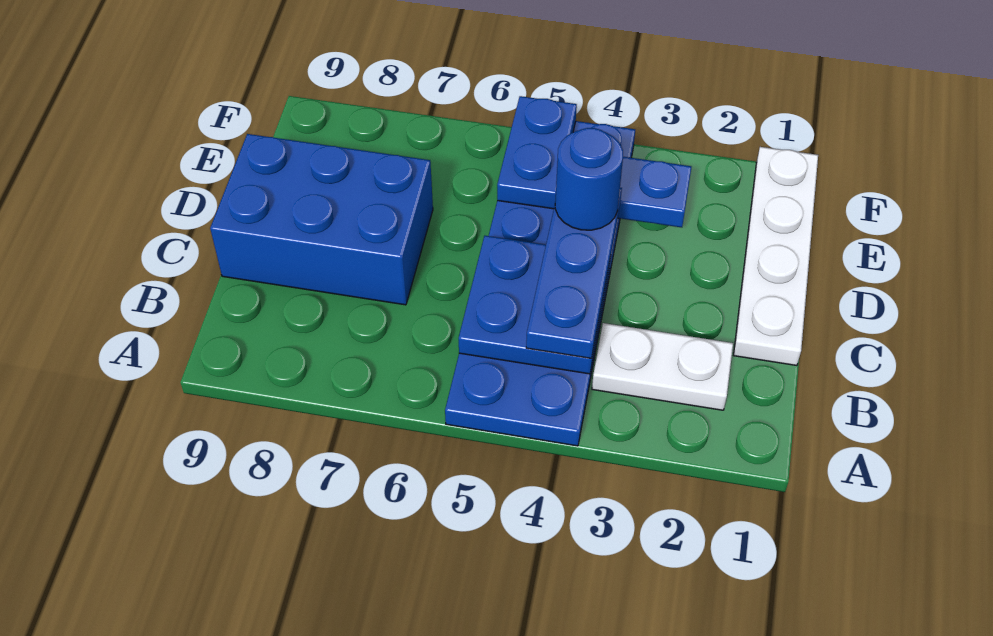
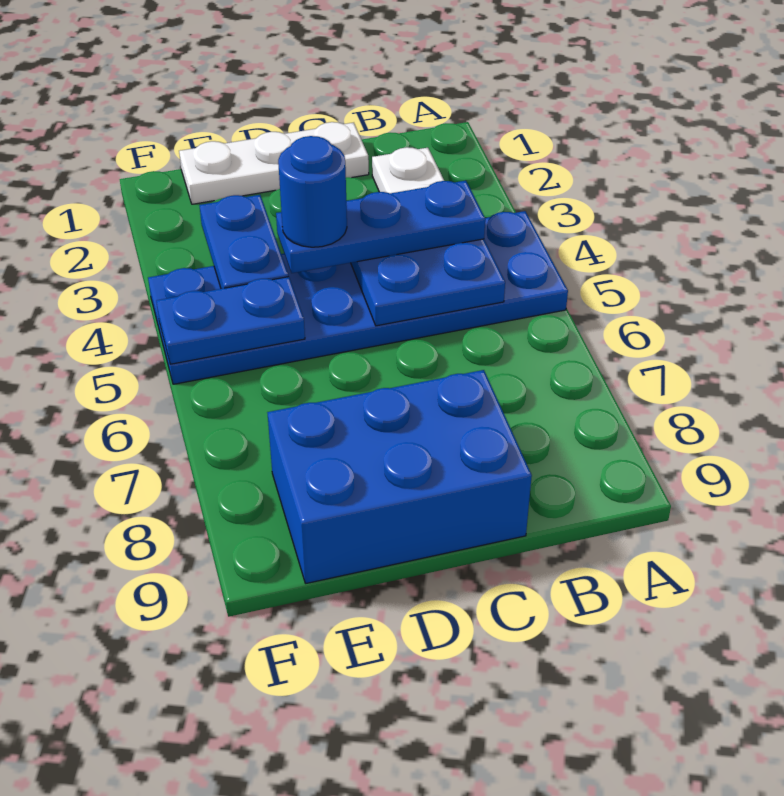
white plate C1:F1 level 1 -> white plate C1:E1 level 1
blue brick C7:D9 level 1 -> blue brick C8:E9 level 1

